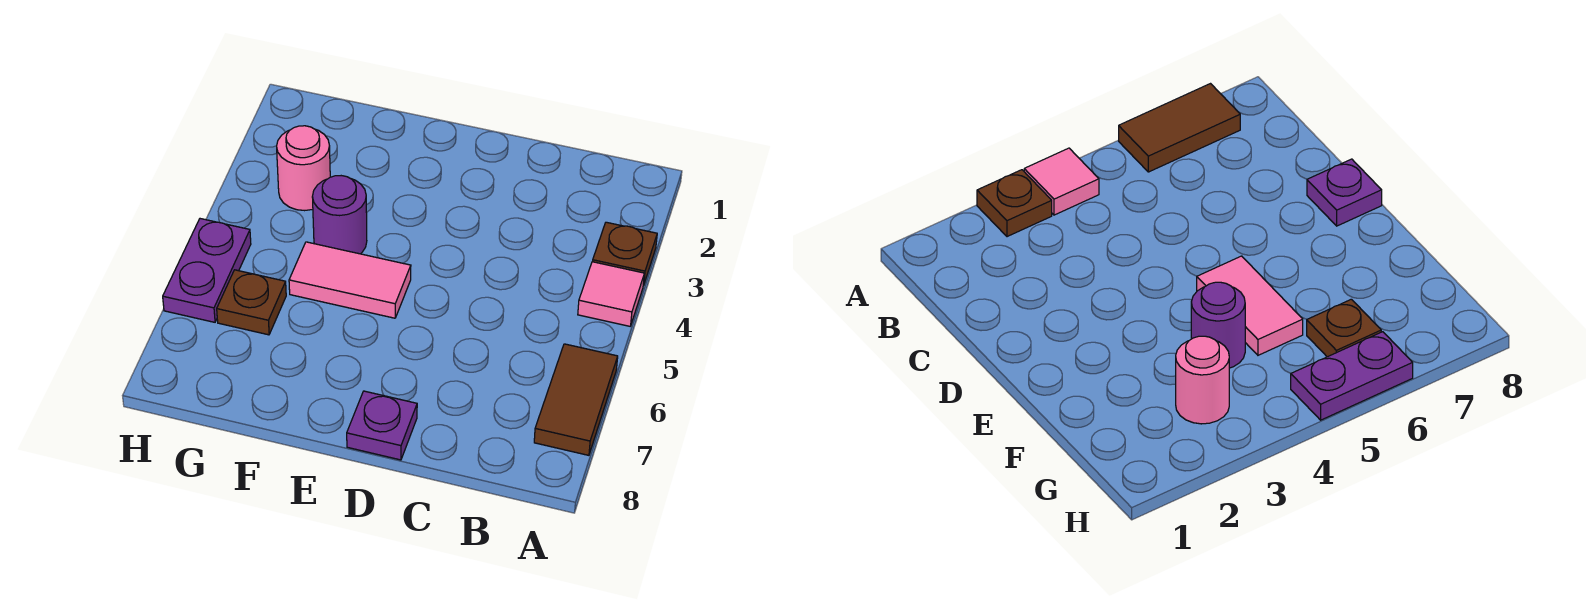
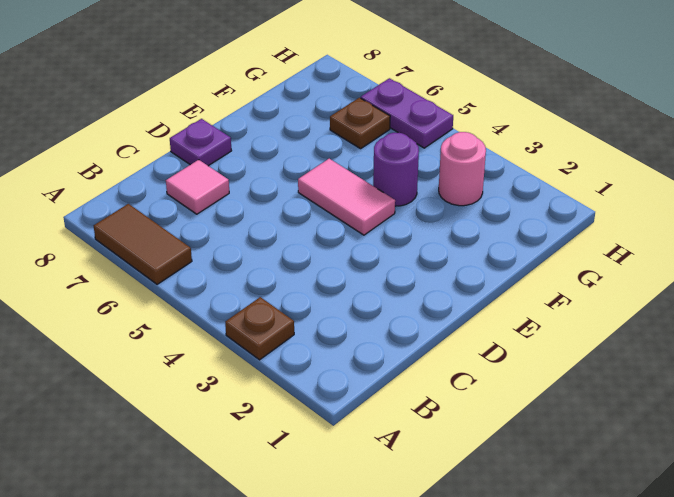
pink tile A4 level 1 -> pink tile C7 level 1
pink tile E5:F5 level 1 -> pink tile E4:E5 level 1

